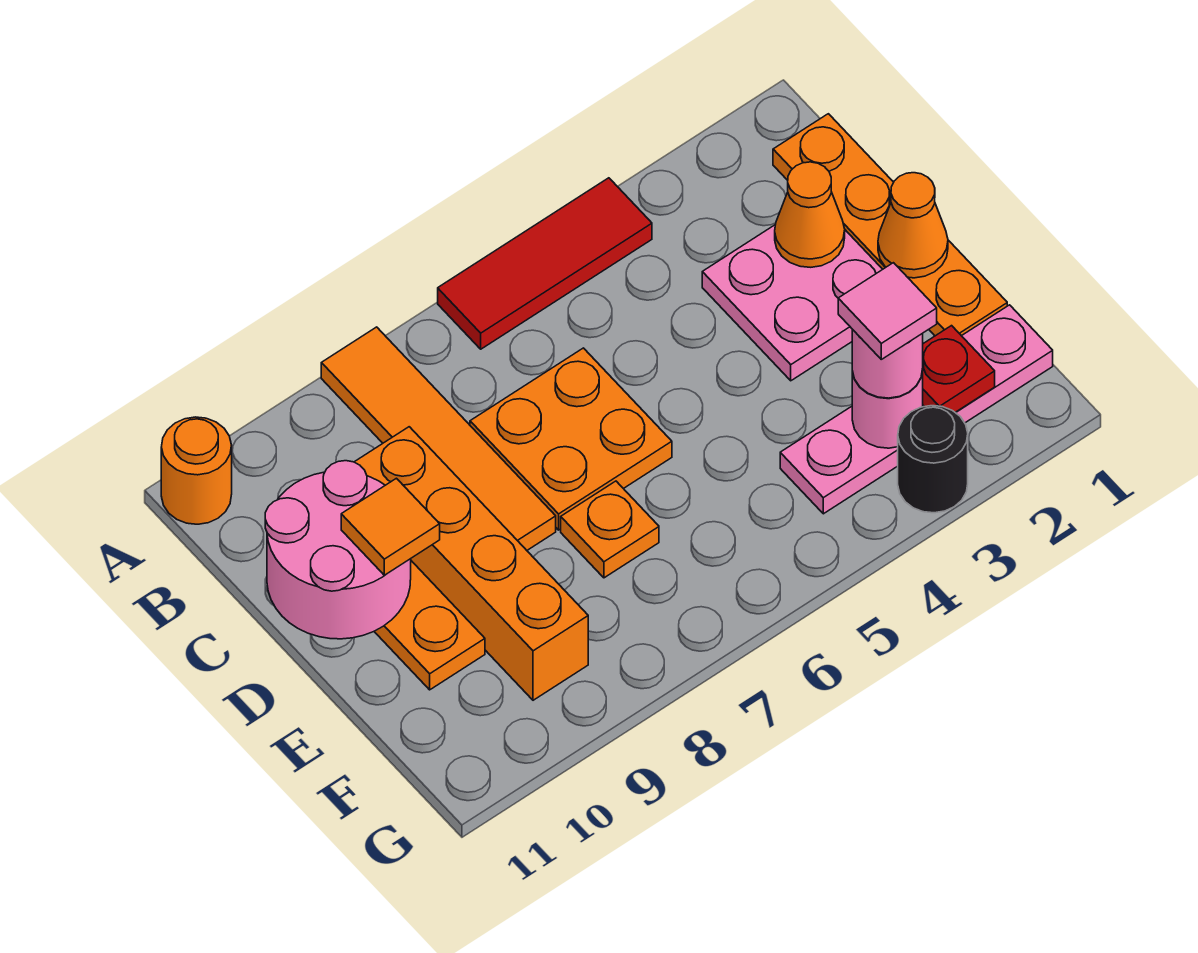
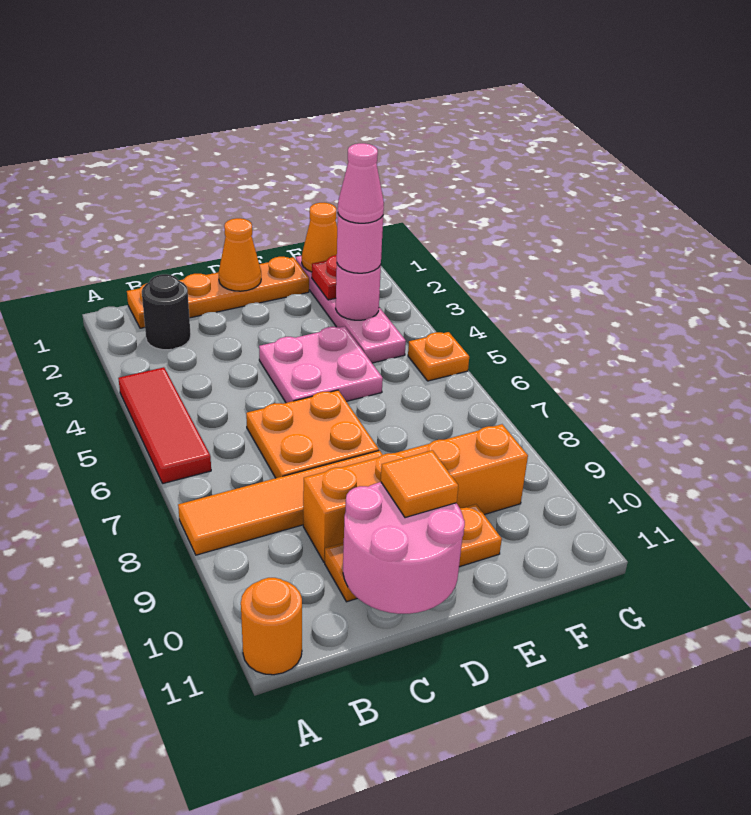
pink plate C2:D3 level 1 -> pink plate D4:E5 level 1
orange cone C2 level 2 -> orange cone F1 level 2
orange plate E7 level 1 -> orange plate G5 level 1
pink tile F3 level 4 -> pink cone F3 level 4
black round brick G3 level 1 -> black round brick B2 level 1

